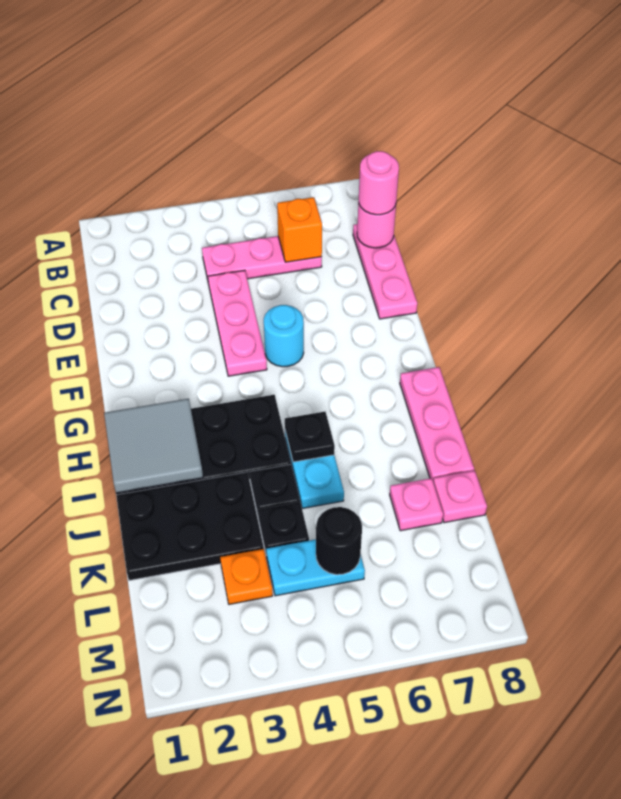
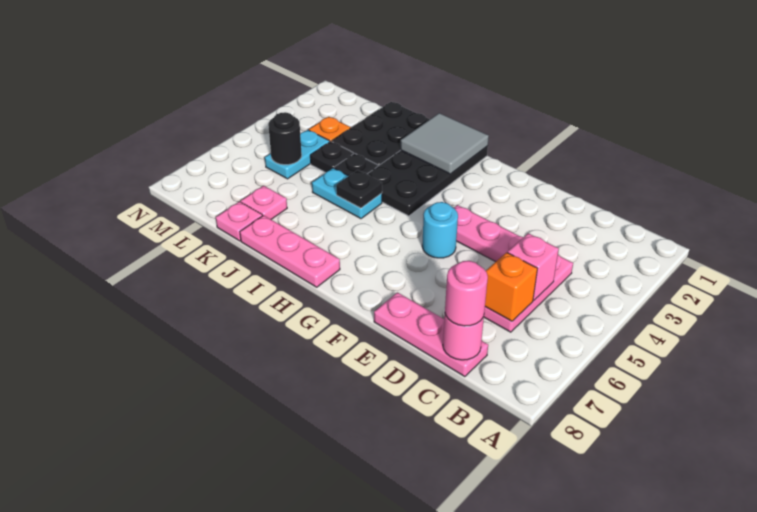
none -> pink brick C5 level 2

